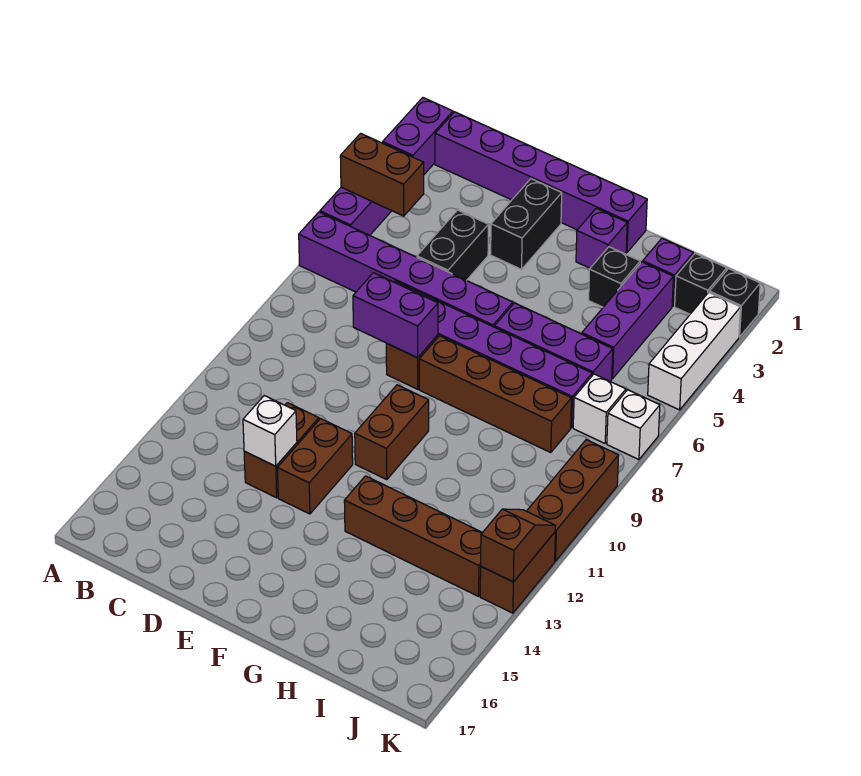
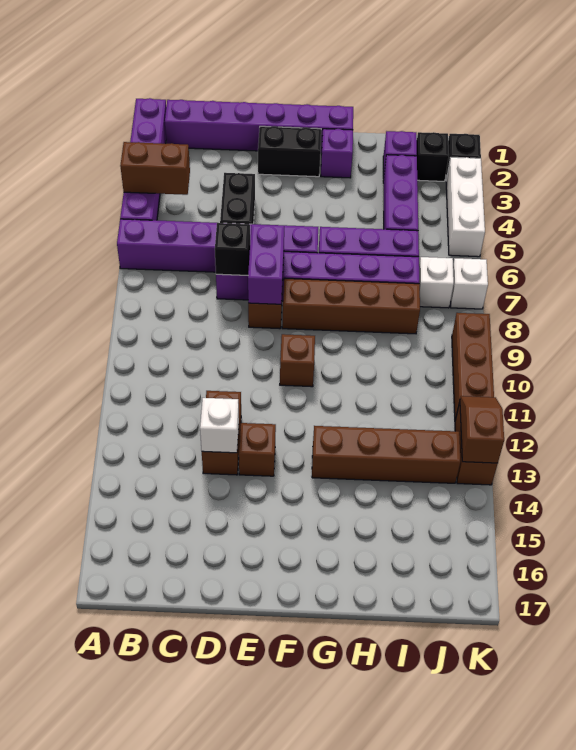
purple brick D8:E8 level 2 -> purple brick E7:E8 level 2
black brick E2:E3 level 1 -> black brick E2:F2 level 1
brown brick E12:E13 level 1 -> brown brick E13 level 1
brown brick F10:F11 level 1 -> brown brick F10 level 1
black brick H3 level 1 -> black brick D7 level 2

